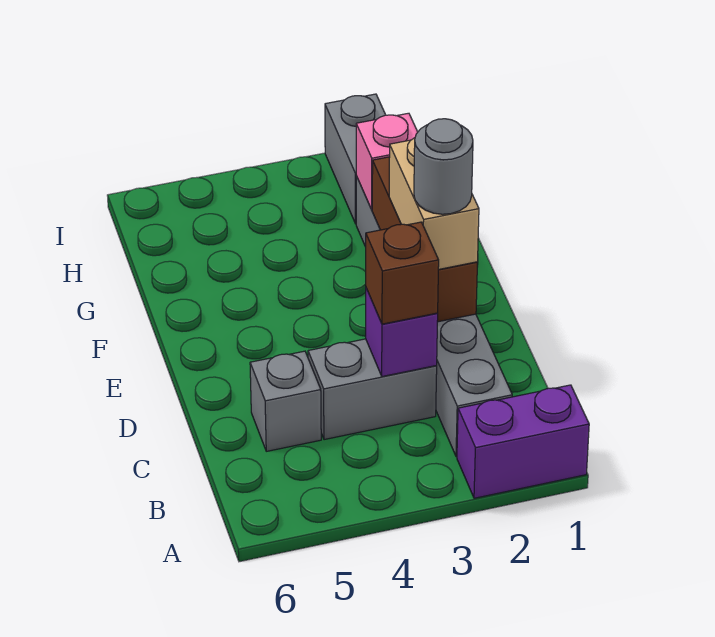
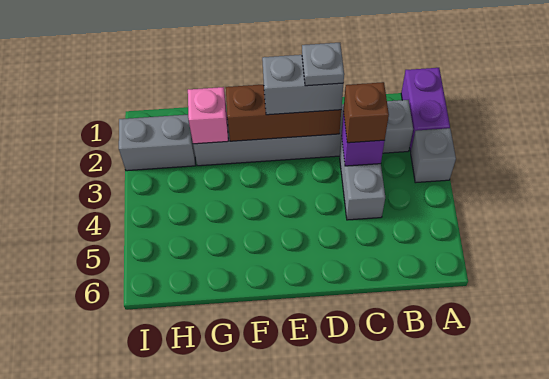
grey brick C5 level 1 -> grey brick A3 level 1
tan brick D2:E2 level 3 -> grey brick D2:E2 level 3
grey round brick D2 level 4 -> grey plate D2 level 4

